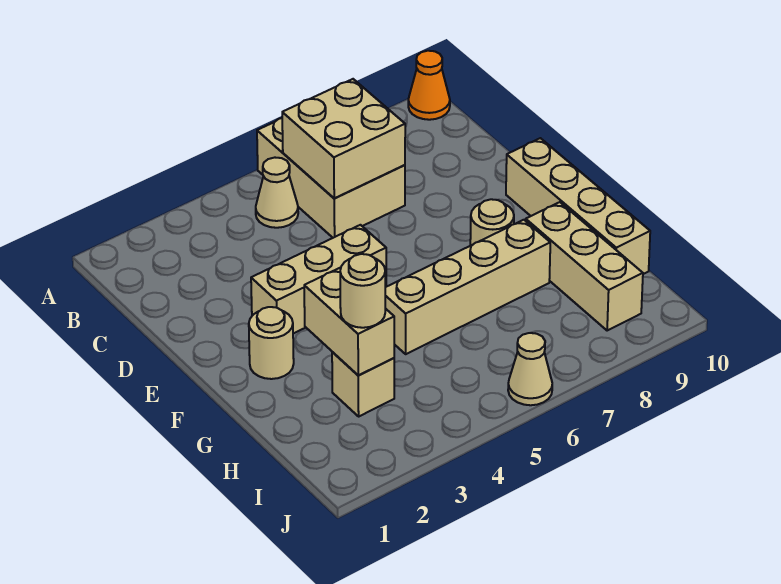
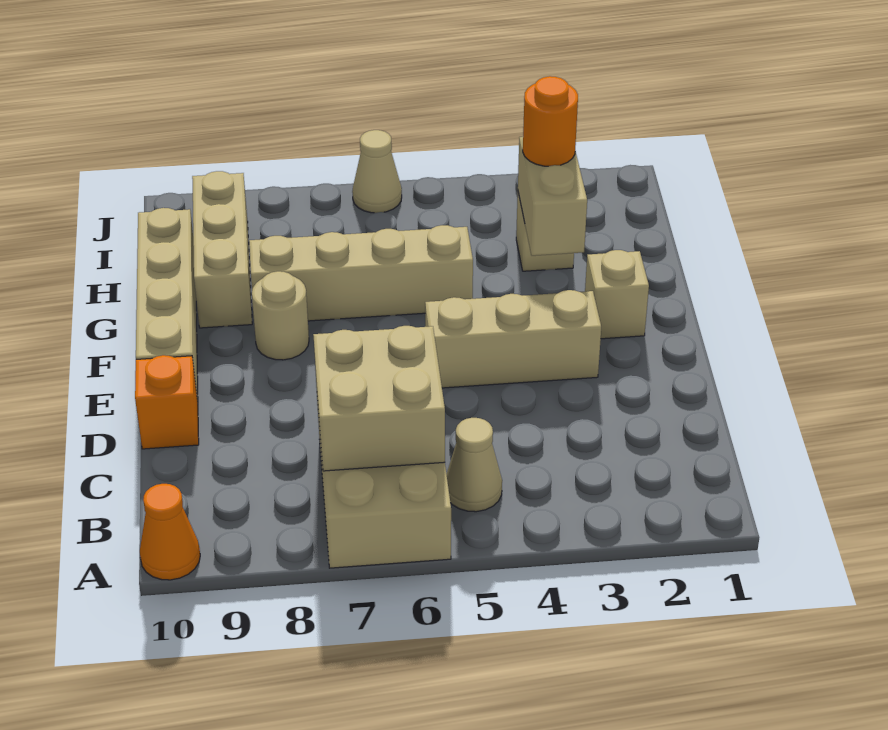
none -> orange brick D10 level 1
tan round brick F2 level 1 -> tan brick F2 level 1
tan round brick H3 level 3 -> orange round brick H3 level 3

